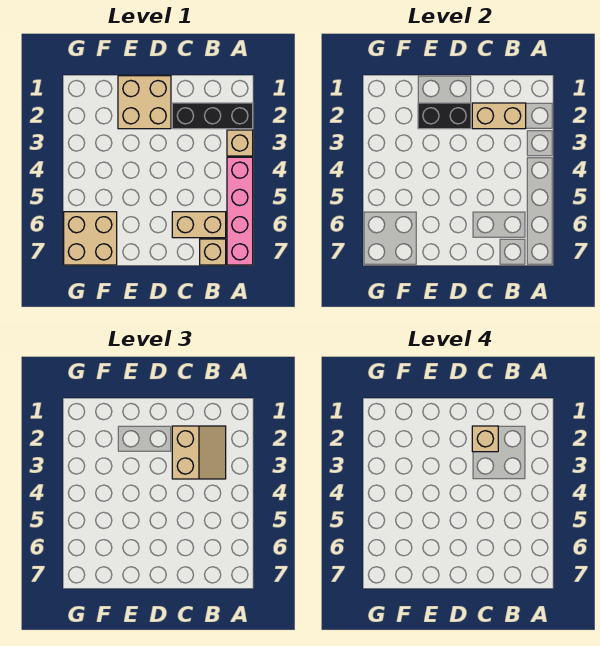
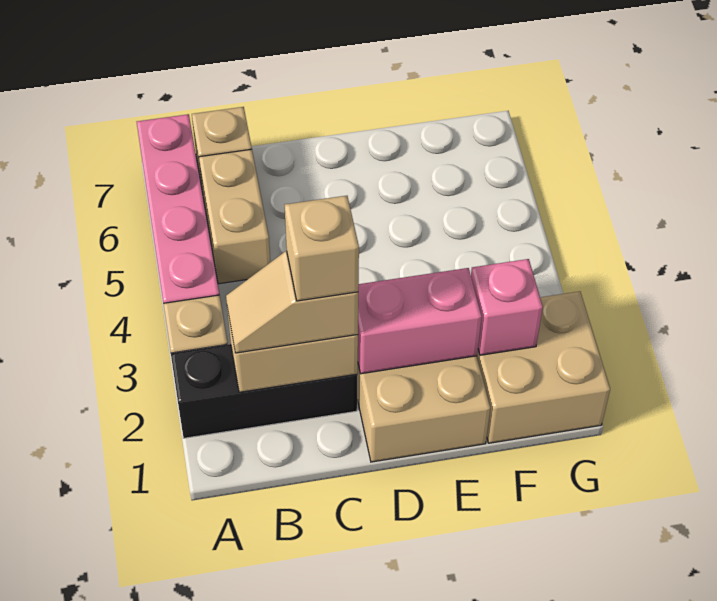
tan slope B2:C3 level 3 top C -> tan slope B2:C2 level 3 top C
tan brick B6:C6 level 1 -> tan brick B5:B6 level 1
black brick D2:E2 level 2 -> pink brick D2:E2 level 2
none -> pink brick F2 level 2
tan brick F6:G7 level 1 -> tan brick F1:G2 level 1

